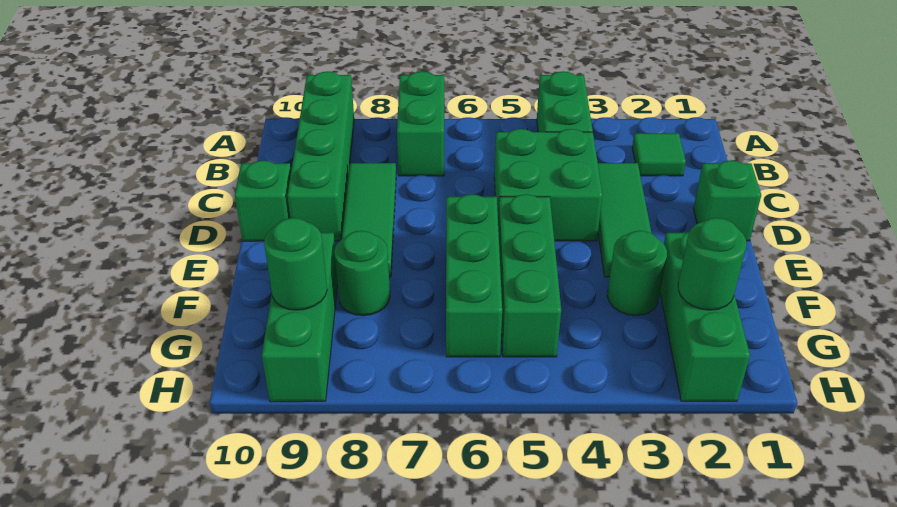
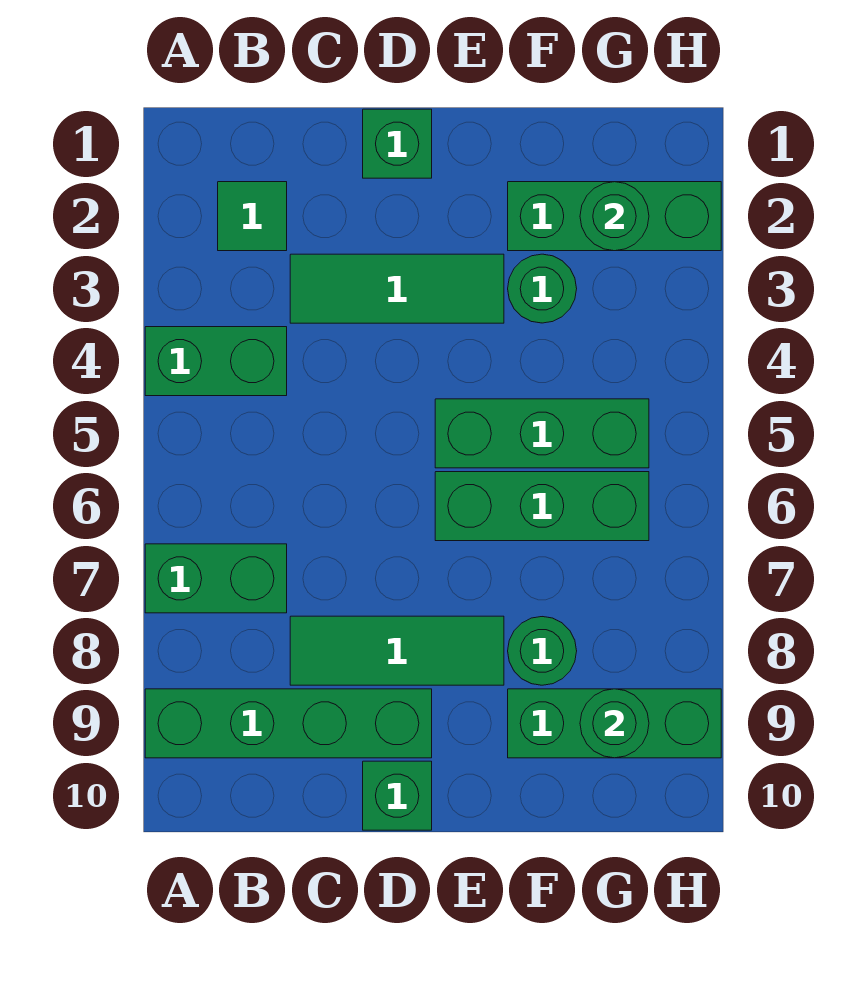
green brick C4:D5 level 1 -> none

